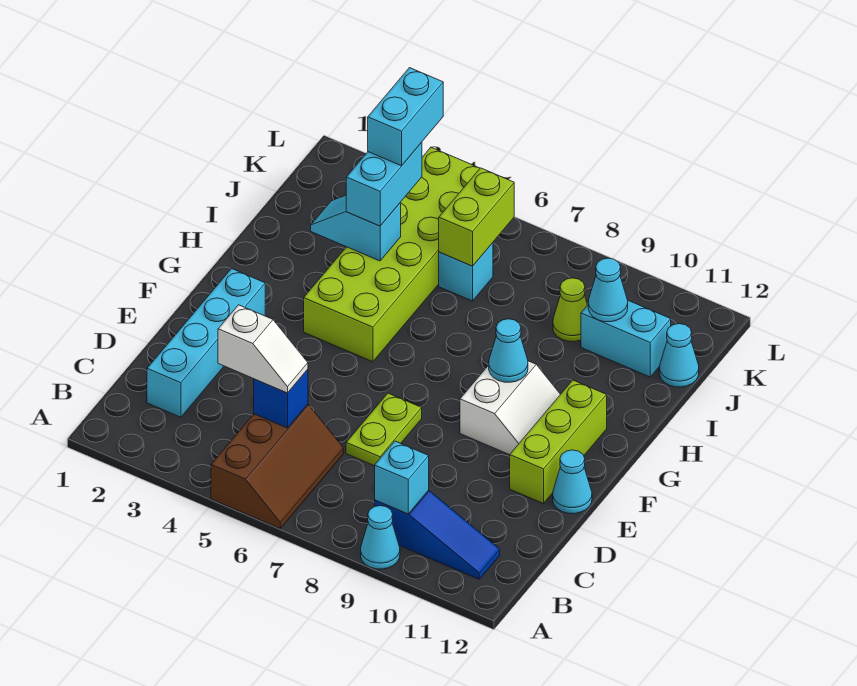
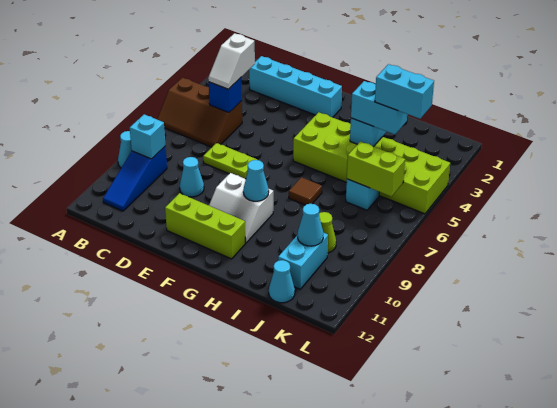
cyan cone E12 level 1 -> cyan cone D9 level 1
none -> brown tile H7 level 1

